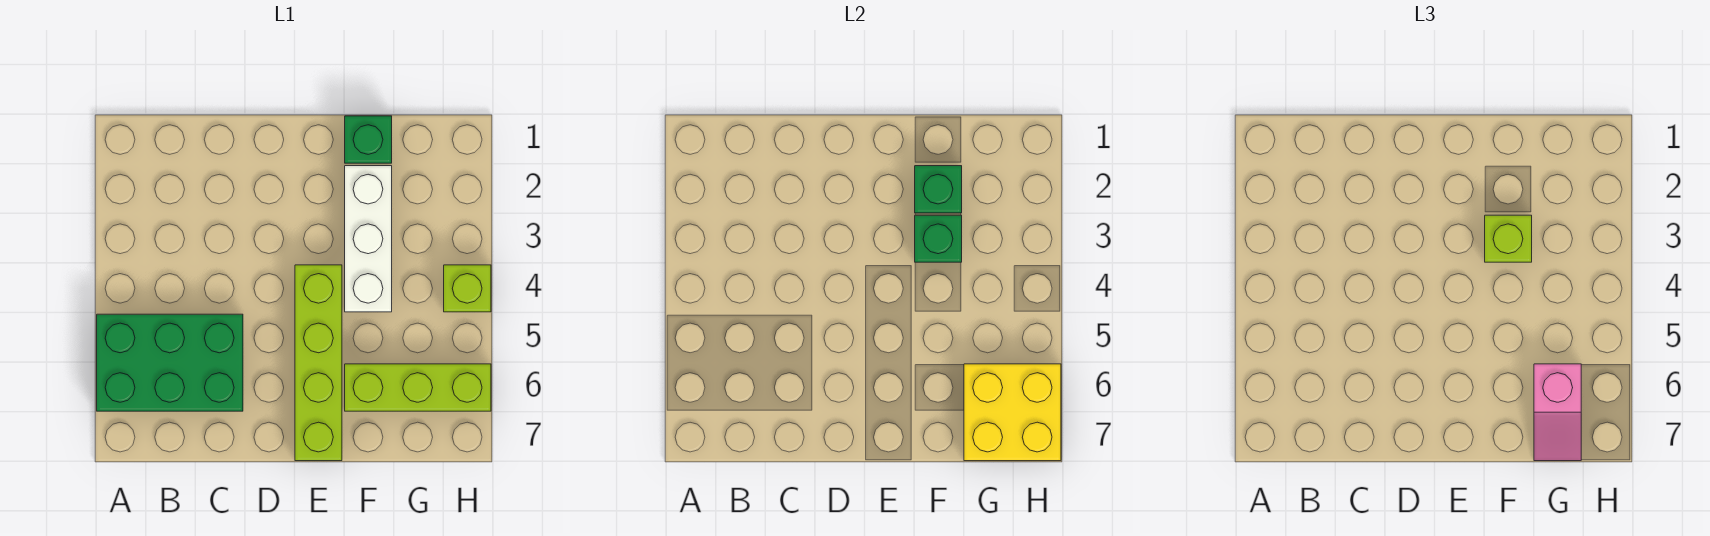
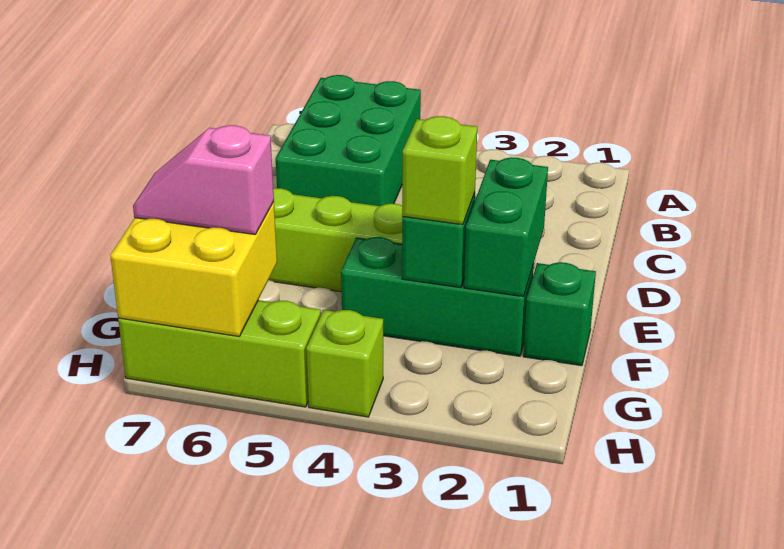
white brick F2:F4 level 1 -> green brick F2:F4 level 1
green brick F2 level 2 -> green brick E2:F2 level 2
lime brick F6:H6 level 1 -> lime brick H5:H7 level 1

